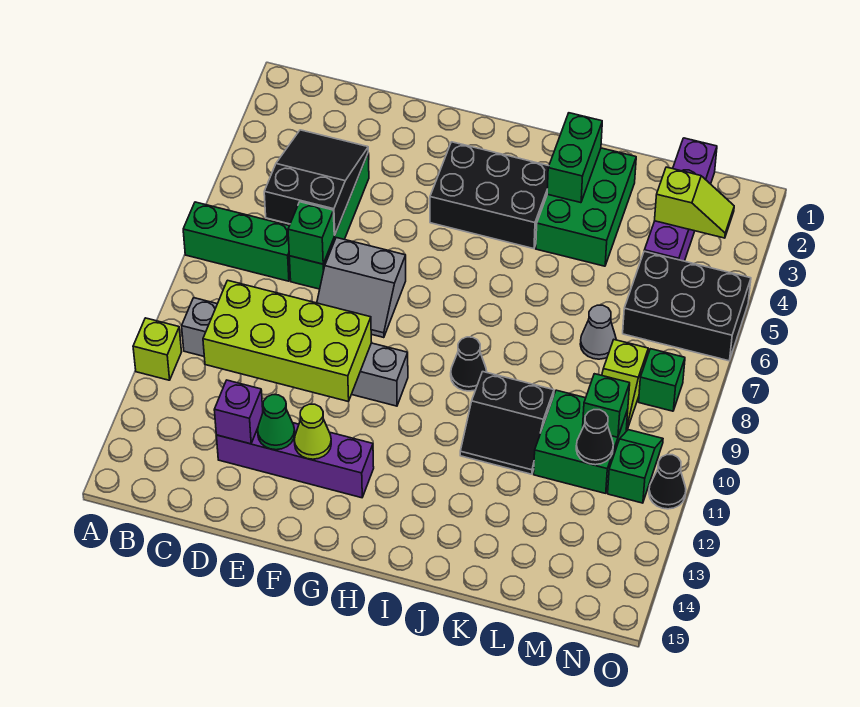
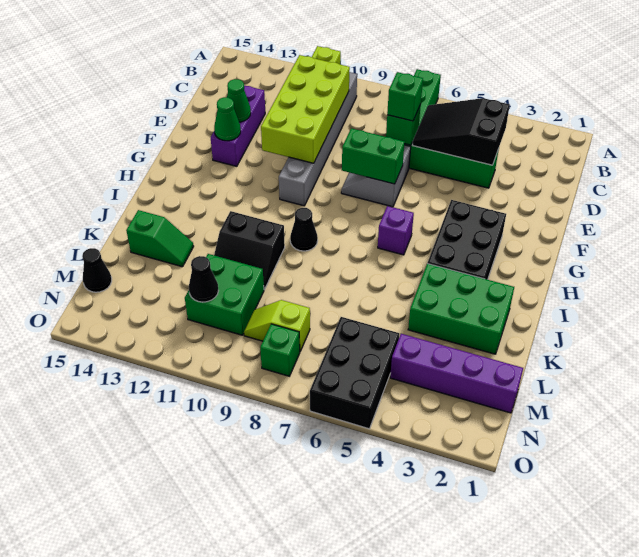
black slope C4:D6 level 2 top 6 -> black slope C4:D6 level 2 top 4
purple brick D13:G13 level 1 -> purple brick D13:F13 level 1
purple brick D13 level 2 -> purple brick H6 level 1
lime cone F13 level 2 -> green cone F13 level 2
green brick J2:J3 level 2 -> green brick F7:F8 level 2
black slope J10:K11 level 1 top 10 -> black slope J10:K11 level 1 top J
grey cone L7 level 1 -> none
lime slope M3:N3 level 2 top M -> none
green brick M10 level 2 -> green brick D7 level 3
green slope N10:N11 level 1 top 11 -> green slope K13:K14 level 1 top 14
black cone O11 level 1 -> black cone M15 level 1

